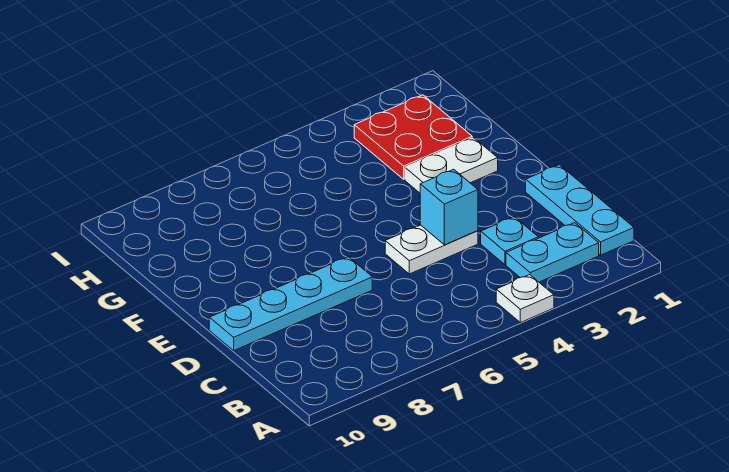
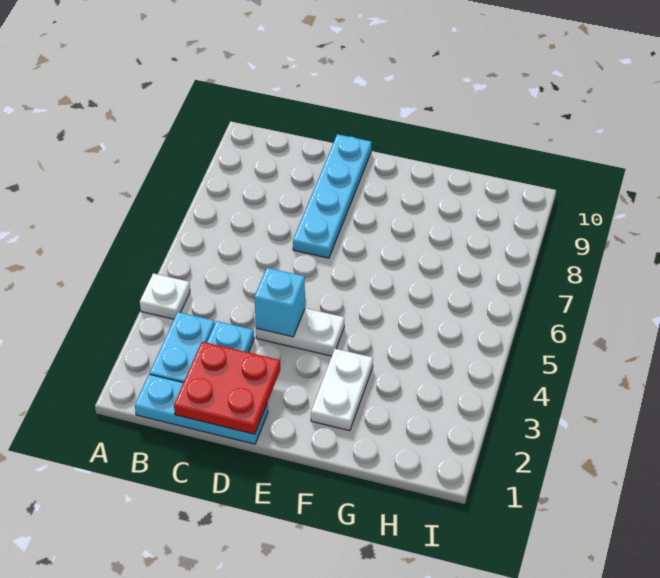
white plate D4:D5 level 1 -> white plate D4:E4 level 1
red plate G2:H3 level 1 -> red plate C1:D2 level 2

